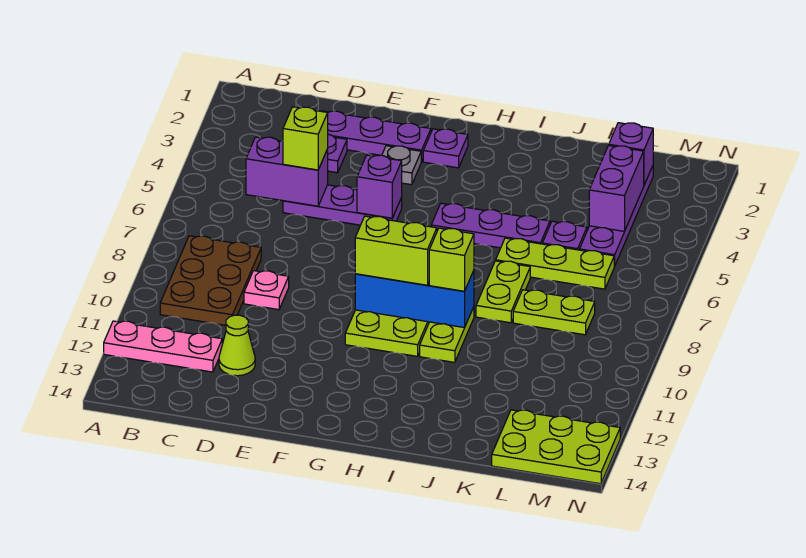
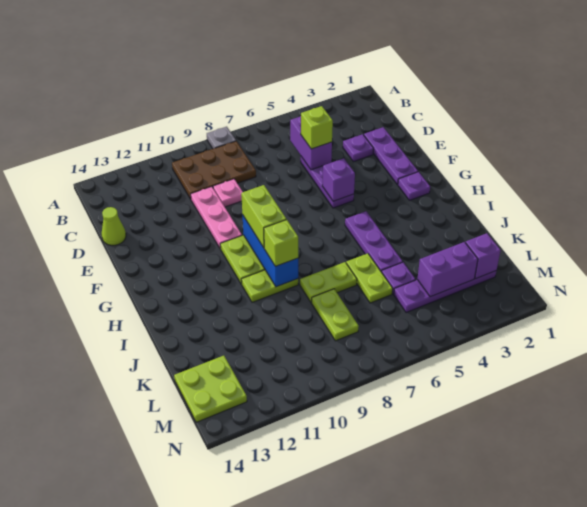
pink plate A12:C12 level 1 -> pink plate D10:F10 level 1
lime cone D12 level 1 -> lime cone D14 level 1
grey plate F3 level 1 -> grey plate A8 level 1
lime plate J6:L6 level 1 -> lime plate J6:K6 level 1
lime plate L13:N14 level 1 -> lime plate L13:M14 level 1

